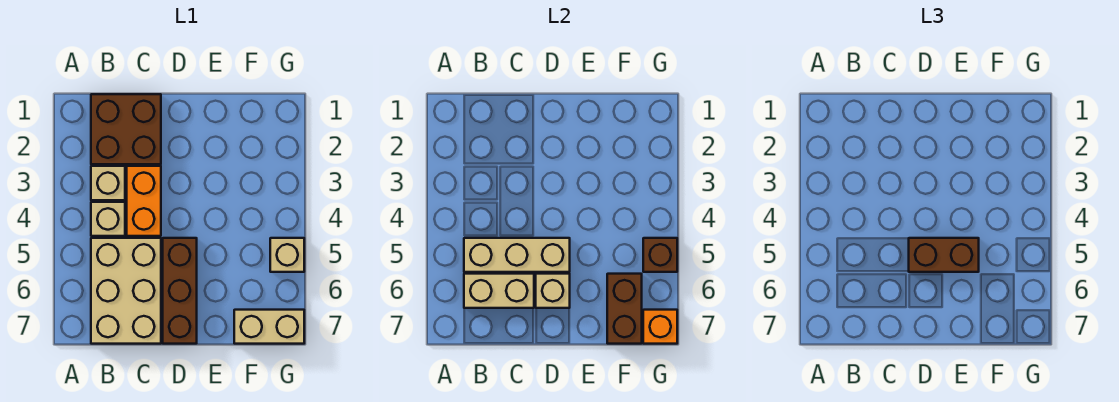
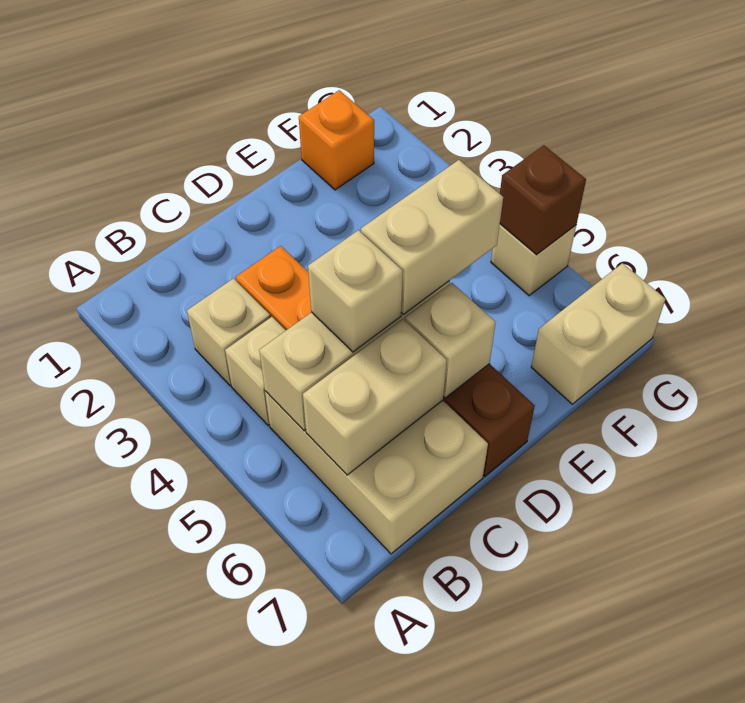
brown brick B1:C2 level 1 -> none
none -> tan brick C5 level 3
brown brick D5:E5 level 3 -> tan brick D5:E5 level 3
brown brick F6:F7 level 2 -> none
orange brick G7 level 2 -> orange brick F1 level 1

